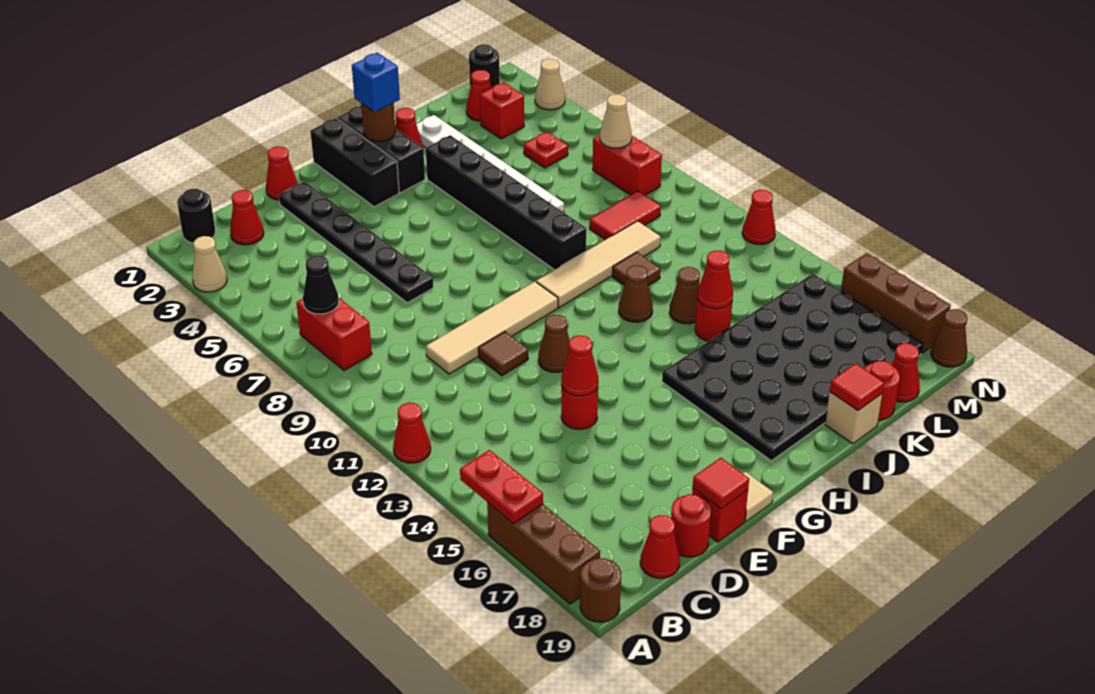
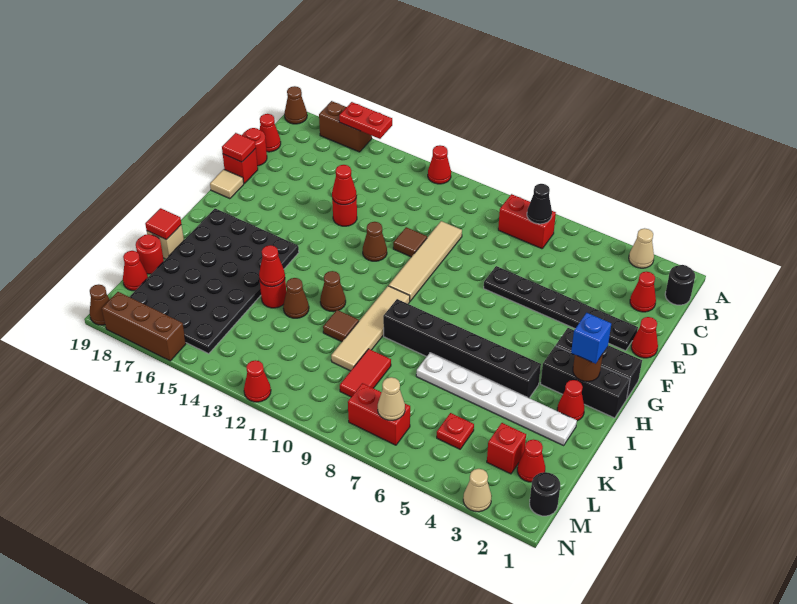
brown brick A16:A18 level 1 -> brown brick A16:A17 level 1
brown round brick A19 level 1 -> brown cone A19 level 1

